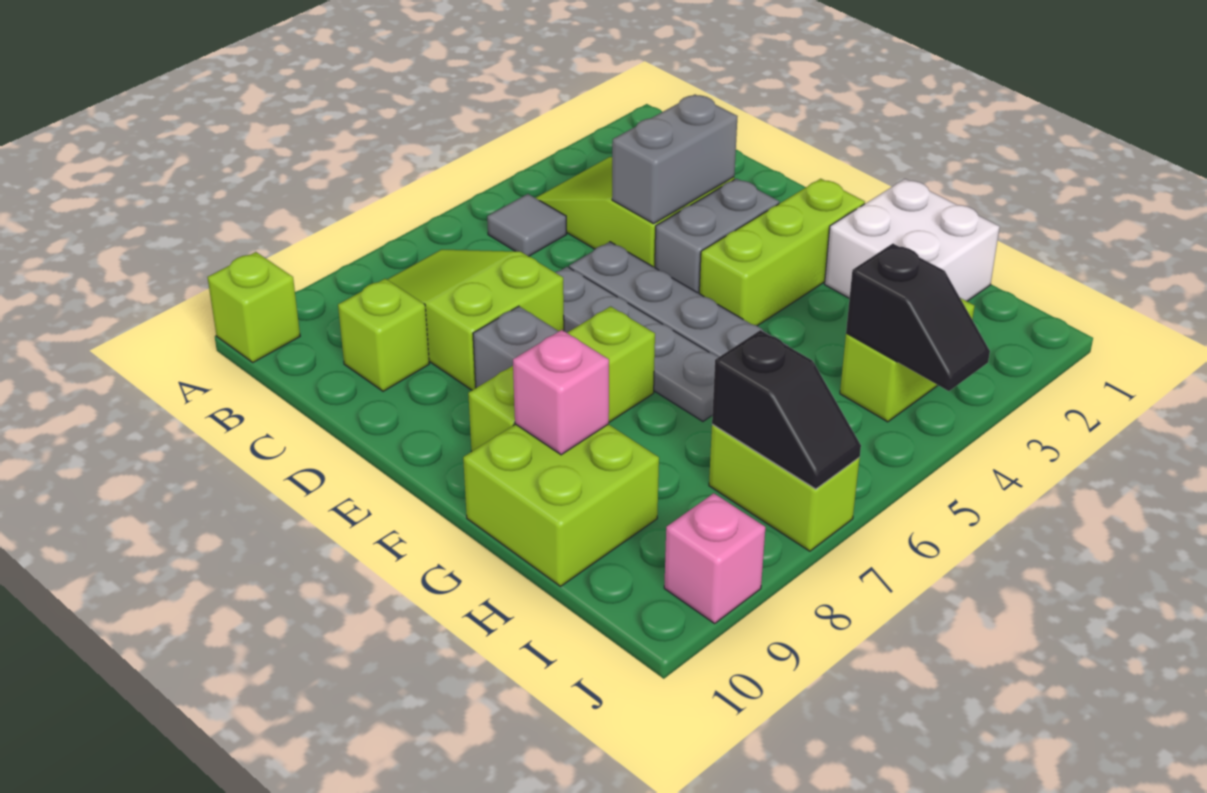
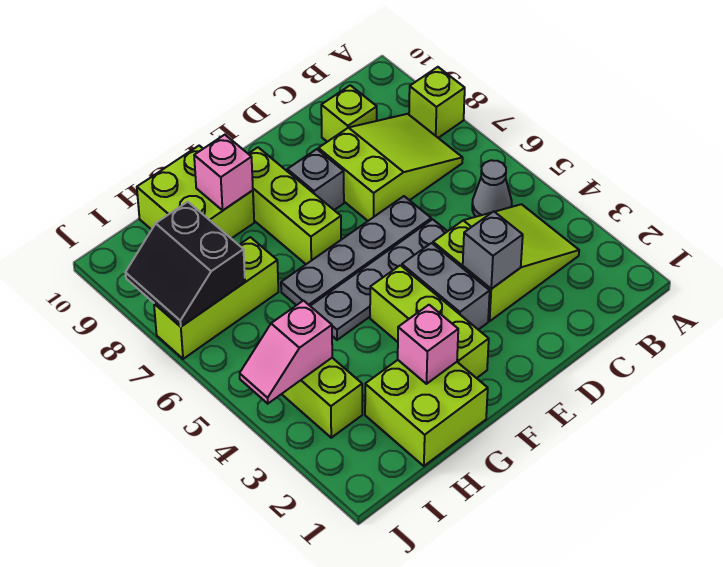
lime brick A10 level 1 -> lime brick A8 level 1
grey tile B5 level 1 -> grey cone B5 level 1
grey brick D3:D4 level 2 -> grey brick D3 level 2
white brick G1:H2 level 1 -> lime brick G1:H2 level 1
black slope I4:J4 level 2 top I -> pink slope I4:J4 level 2 top I
lime brick I7:J7 level 1 -> lime brick H7:J7 level 1
black slope I7:J7 level 2 top I -> black slope I7:J8 level 2 top I
pink brick J9 level 1 -> pink brick G2 level 2

